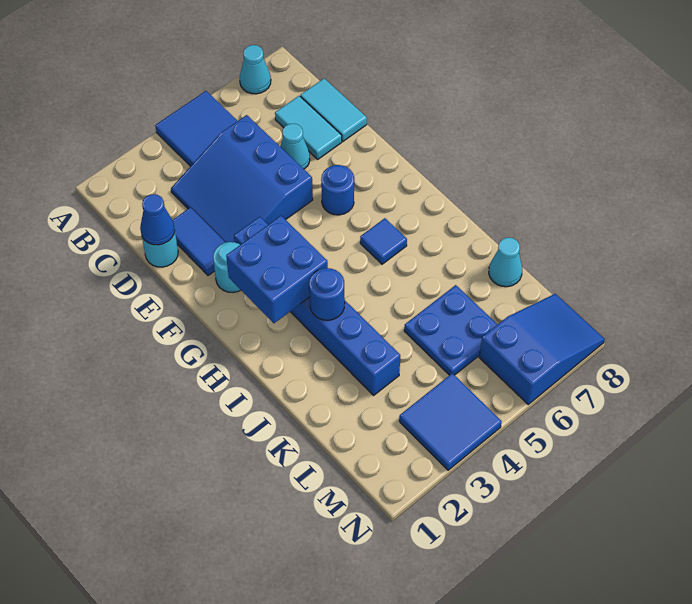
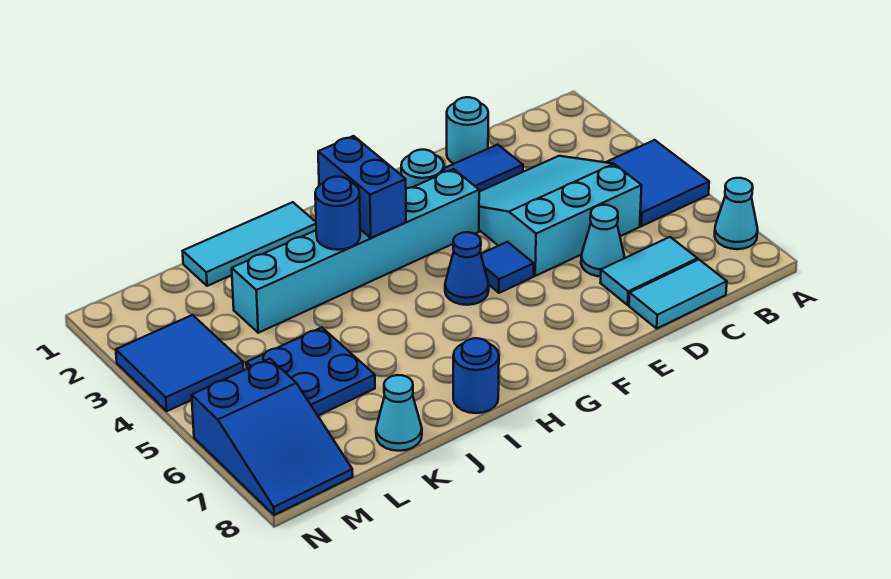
blue slope C3:E5 level 1 top 5 -> cyan slope C3:E5 level 1 top 5
blue cone D1 level 2 -> blue cone G5 level 1
blue brick F3:K3 level 1 -> cyan brick F3:K3 level 1
blue round brick F6 level 1 -> blue round brick I8 level 1
blue brick G2:H3 level 2 -> blue brick H2:H3 level 2
blue tile H6 level 1 -> blue tile F5 level 1
none -> cyan tile I1:K1 level 1

